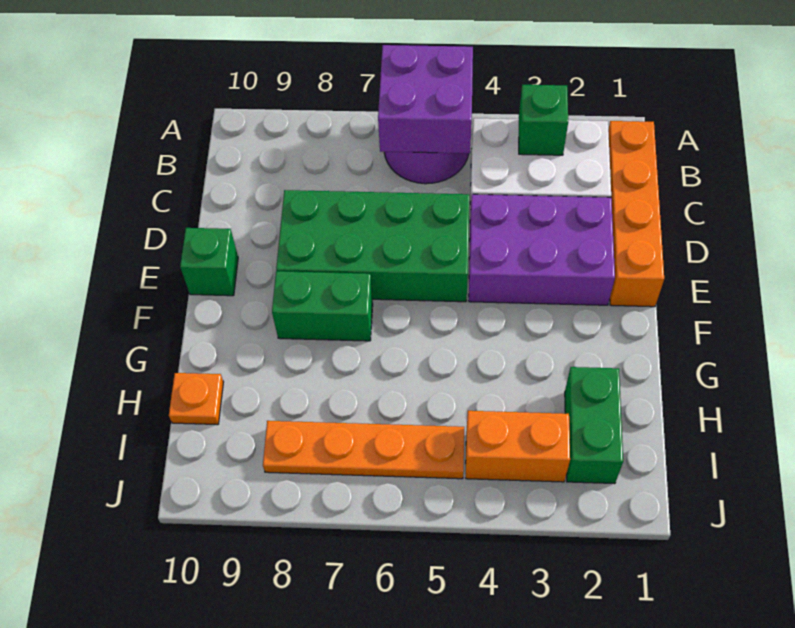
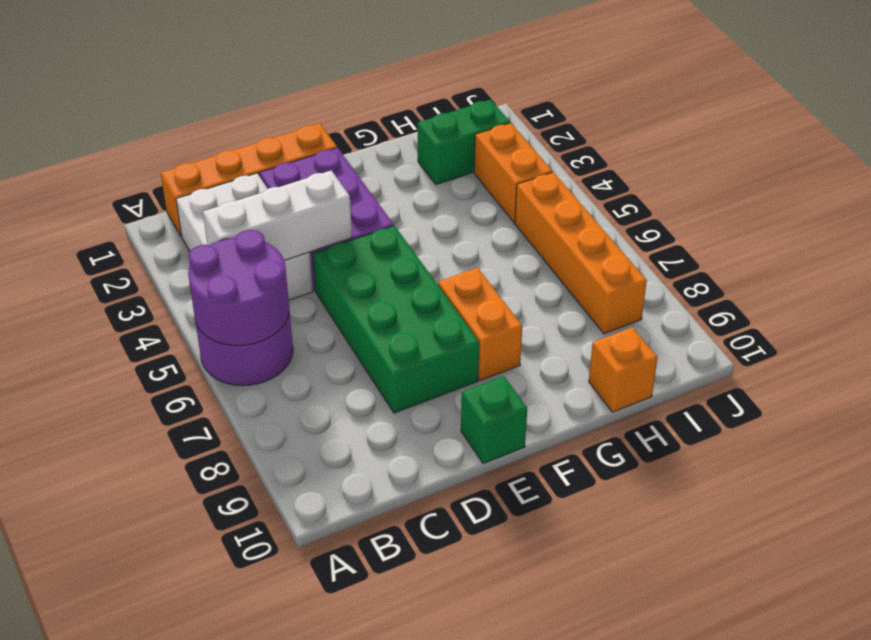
purple brick A5:B6 level 2 -> purple round brick A5:B6 level 2
green brick B3 level 2 -> none
none -> white brick B4:D4 level 2
green brick F7:F8 level 1 -> orange brick F7:F8 level 1
orange plate H10 level 1 -> orange brick H10 level 1
orange plate I5:I8 level 1 -> orange brick I5:I8 level 1

